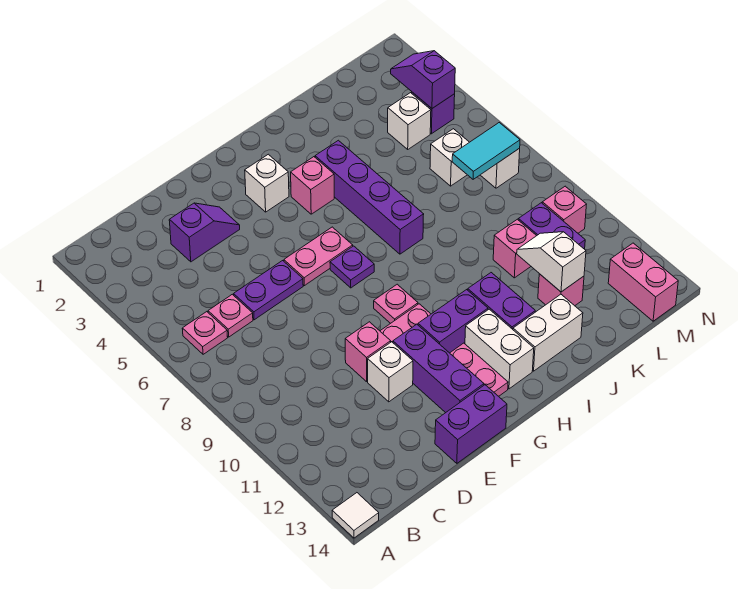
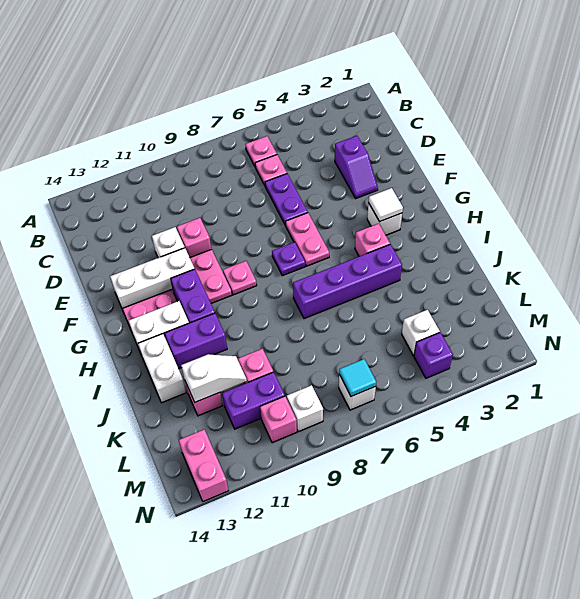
white tile A14 level 1 -> white tile G3 level 2
purple brick E14:F14 level 1 -> none
purple brick F11:F13 level 1 -> white brick F11:F13 level 1
white brick L6 level 1 -> white brick M9 level 1
cyan tile L7:M7 level 2 -> cyan tile M7 level 2
purple slope M3:M4 level 2 top 4 -> none
pink brick M13:M14 level 1 -> pink brick M13:N13 level 1

